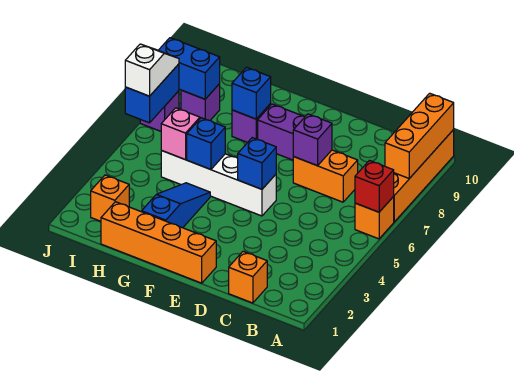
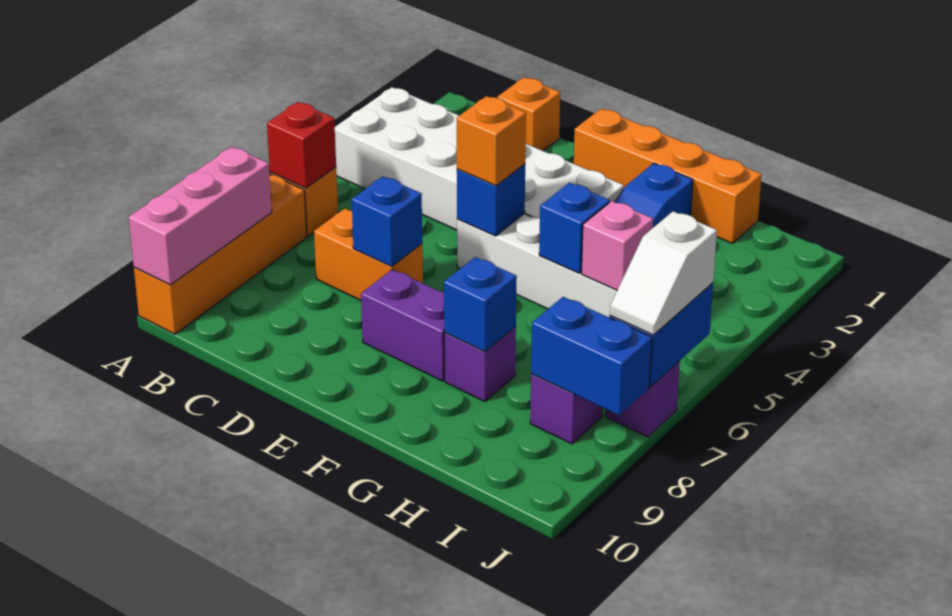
none -> white brick A3:F4 level 1
orange brick A8:A10 level 2 -> pink brick A8:A10 level 2
purple brick D7 level 2 -> blue brick D7 level 2
orange brick I2 level 1 -> orange brick E5 level 3

